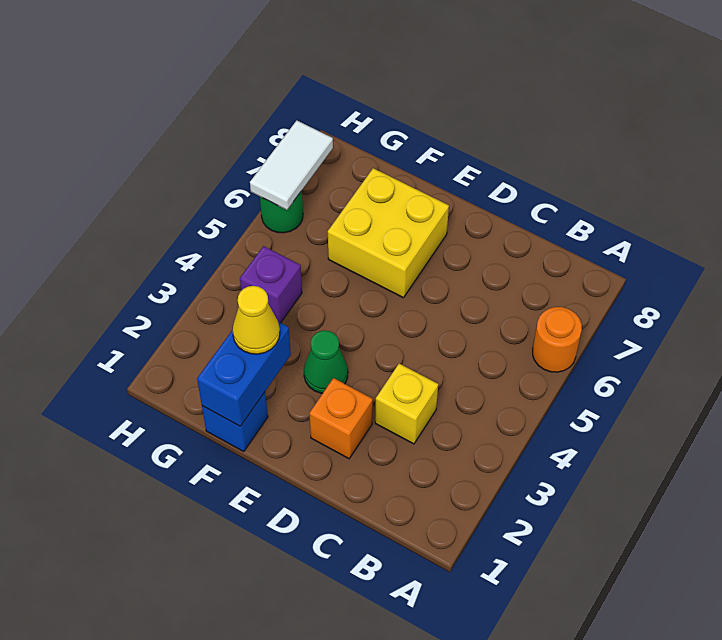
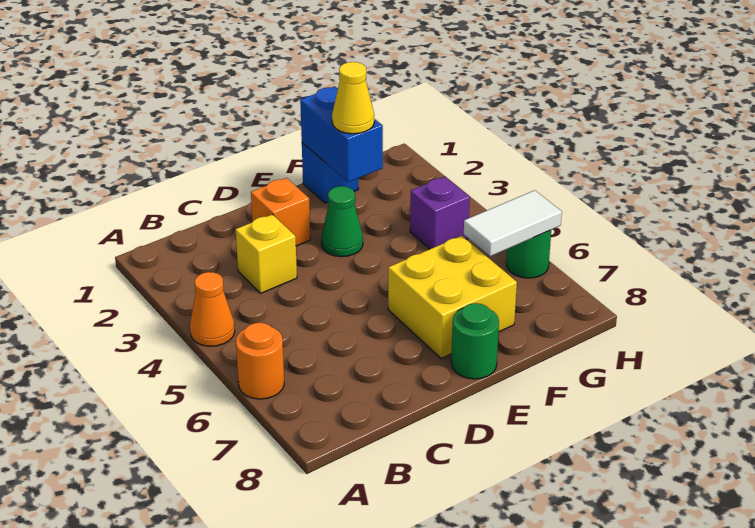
none -> orange cone A4 level 1
none -> green round brick E8 level 1
white tile H6:H7 level 2 -> white tile G6:H6 level 2

